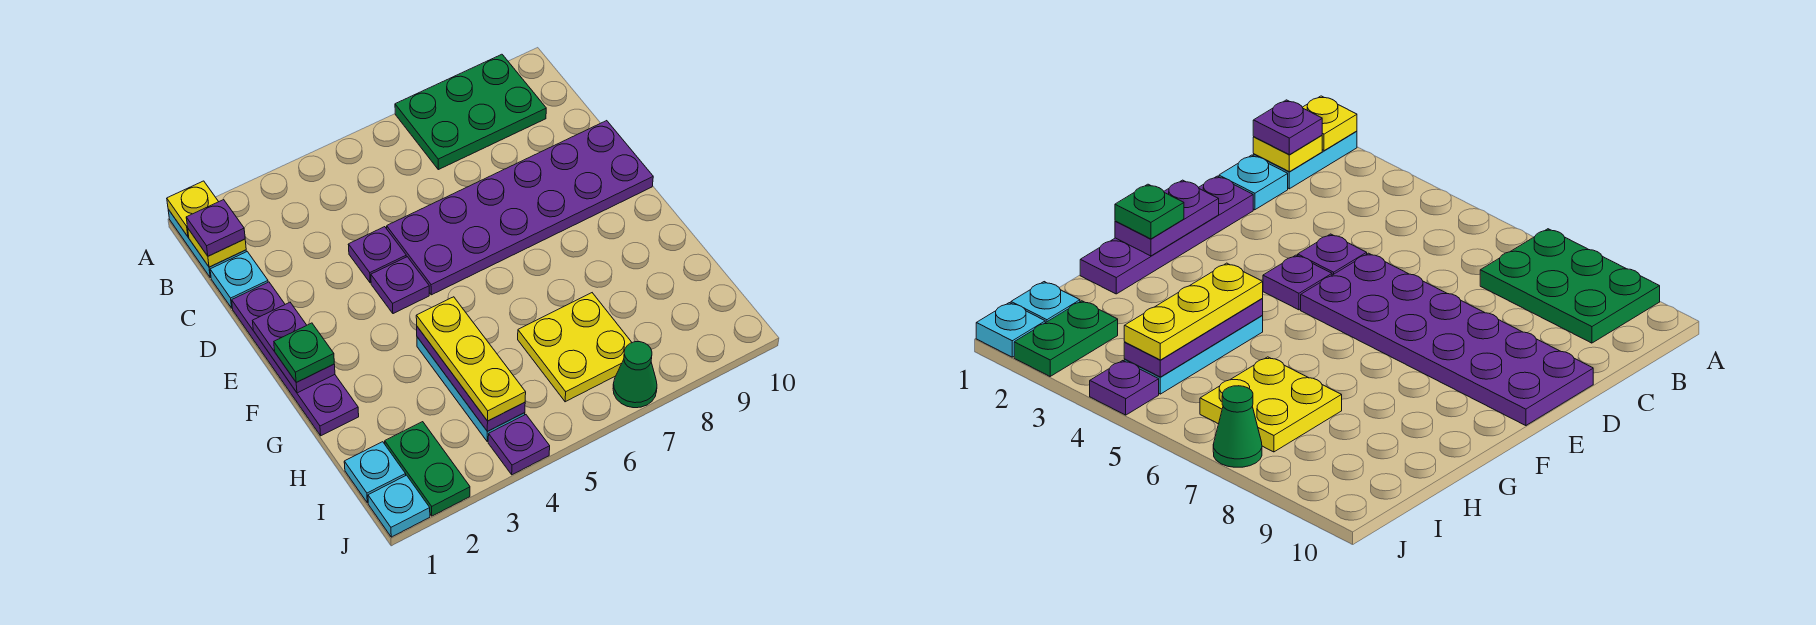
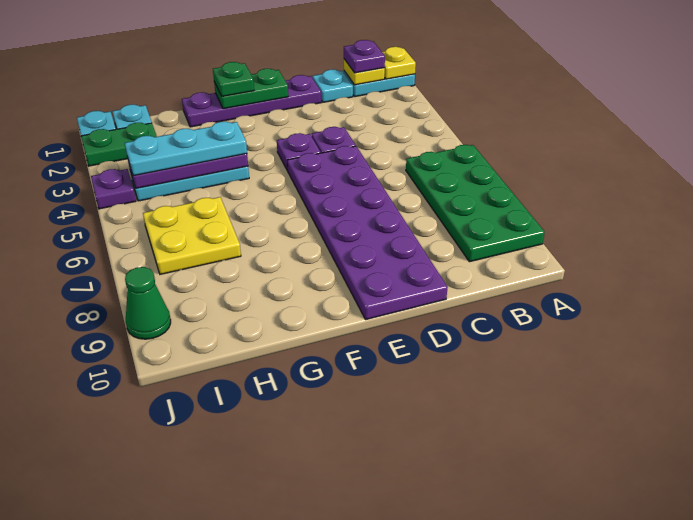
green plate A7:B9 level 1 -> green plate A6:B9 level 1
purple plate E1:F1 level 2 -> green plate E1:F1 level 2
yellow plate G4:I4 level 3 -> cyan plate G4:I4 level 3
green cone J7 level 1 -> green cone J9 level 1

